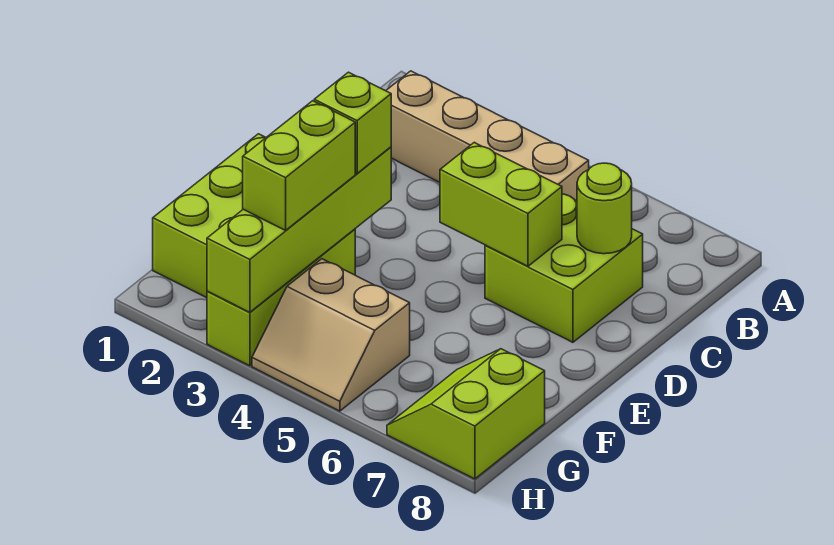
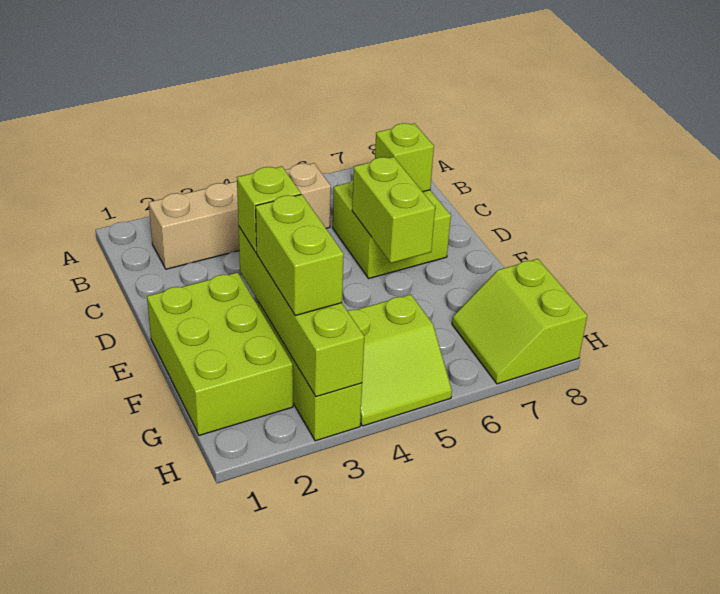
lime round brick C7 level 2 -> lime brick C7 level 2
lime brick D5:D6 level 2 -> lime brick D6:E6 level 2
tan slope G4:H5 level 1 top G -> lime slope G4:H5 level 1 top G

